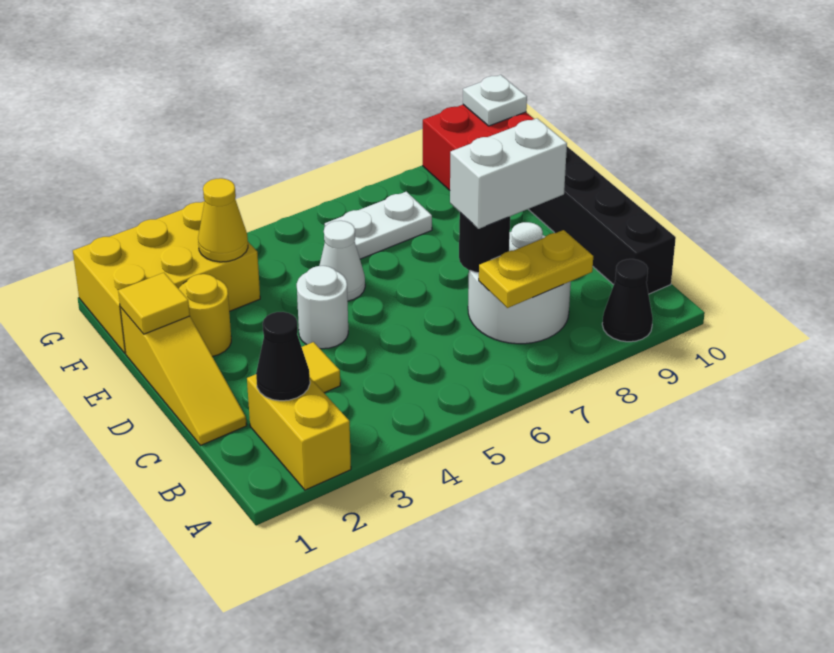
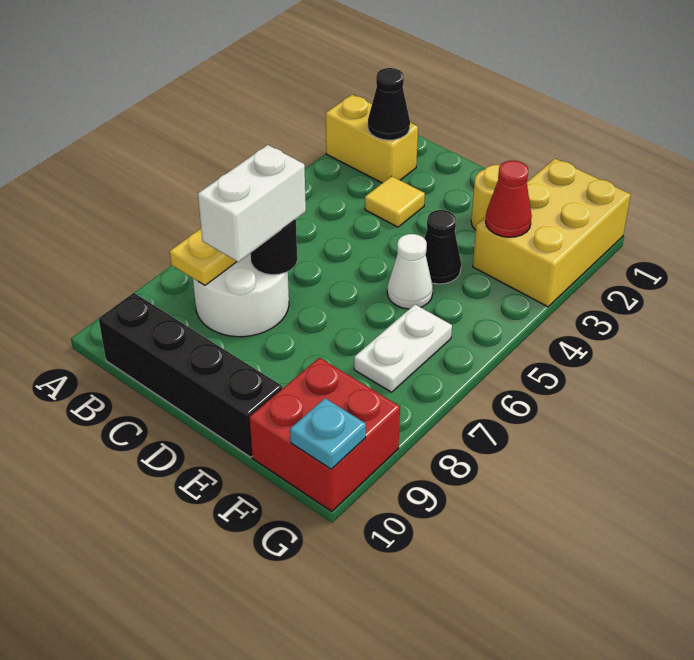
black cone A9 level 1 -> black cone E4 level 1
yellow slope C1:E1 level 1 top E -> none
white round brick D4 level 1 -> none
yellow tile E1 level 2 -> none
yellow cone F3 level 2 -> red cone F3 level 2
white plate G10 level 2 -> cyan plate G10 level 2

